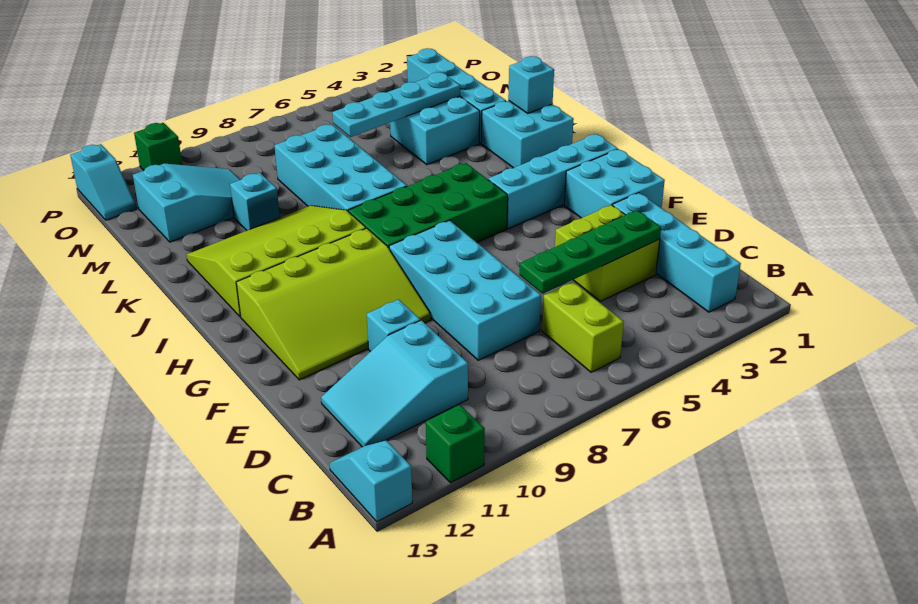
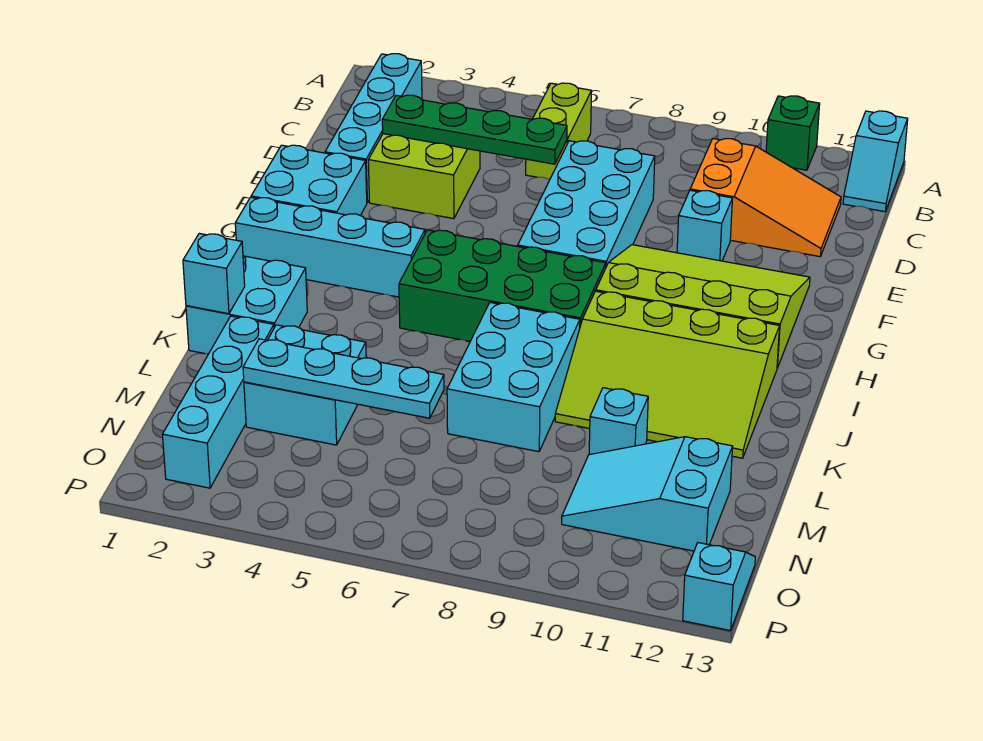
cyan slope C10:D12 level 1 top 10 -> orange slope C10:D12 level 1 top 10
cyan brick J7:M8 level 1 -> cyan brick J7:L8 level 1
green brick P11 level 1 -> none

